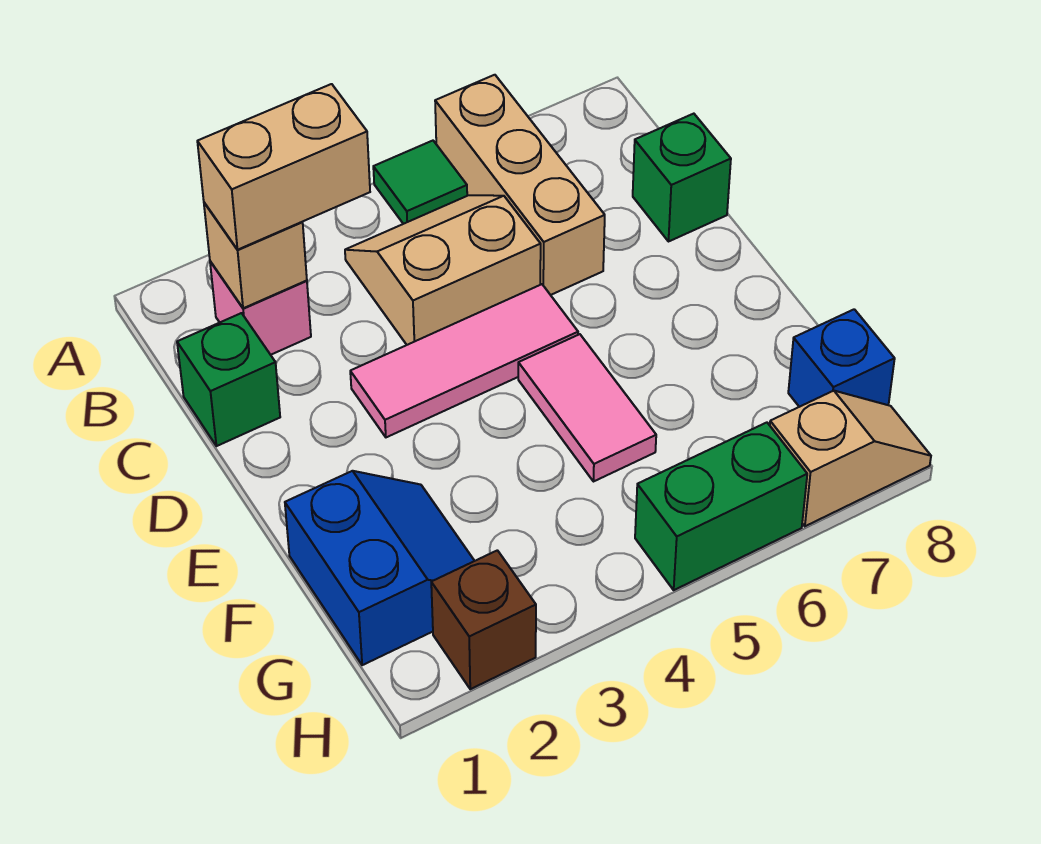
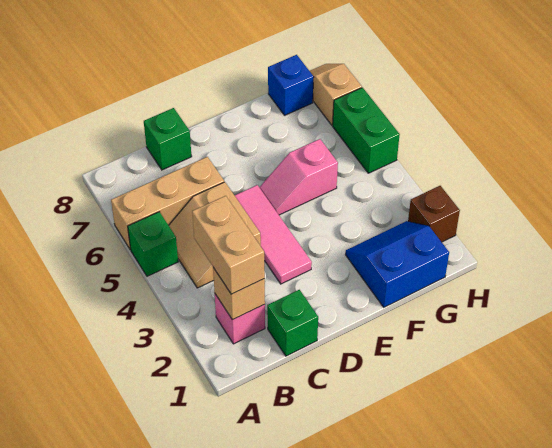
green tile A5 level 1 -> green brick A5 level 1
pink tile E5:F5 level 1 -> pink slope E5:F5 level 1 top F

